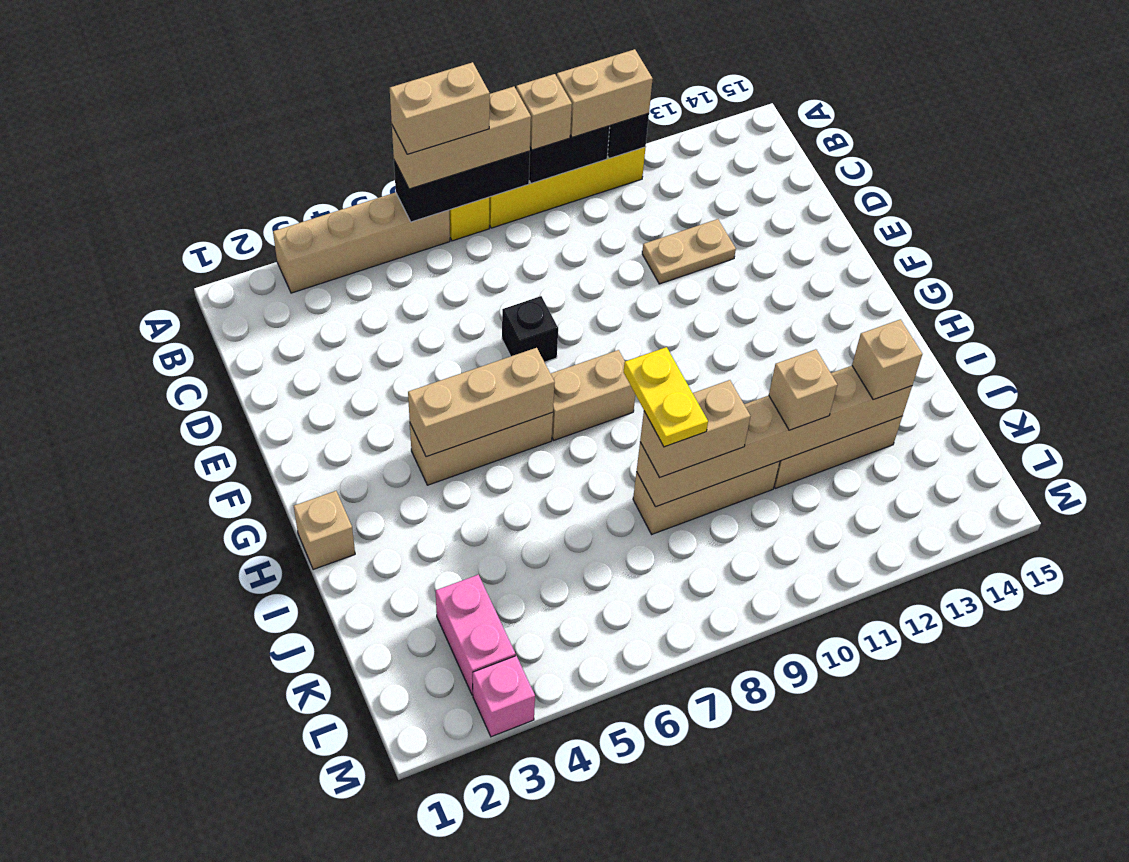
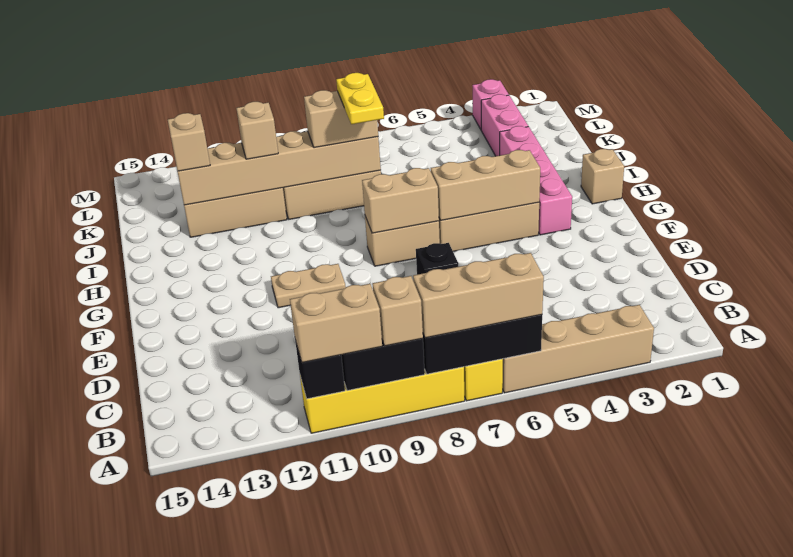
tan brick A6:A7 level 4 -> tan brick G7:G8 level 2
tan plate D11:D12 level 1 -> tan plate F10:F11 level 1
none -> pink brick G3:J3 level 1

